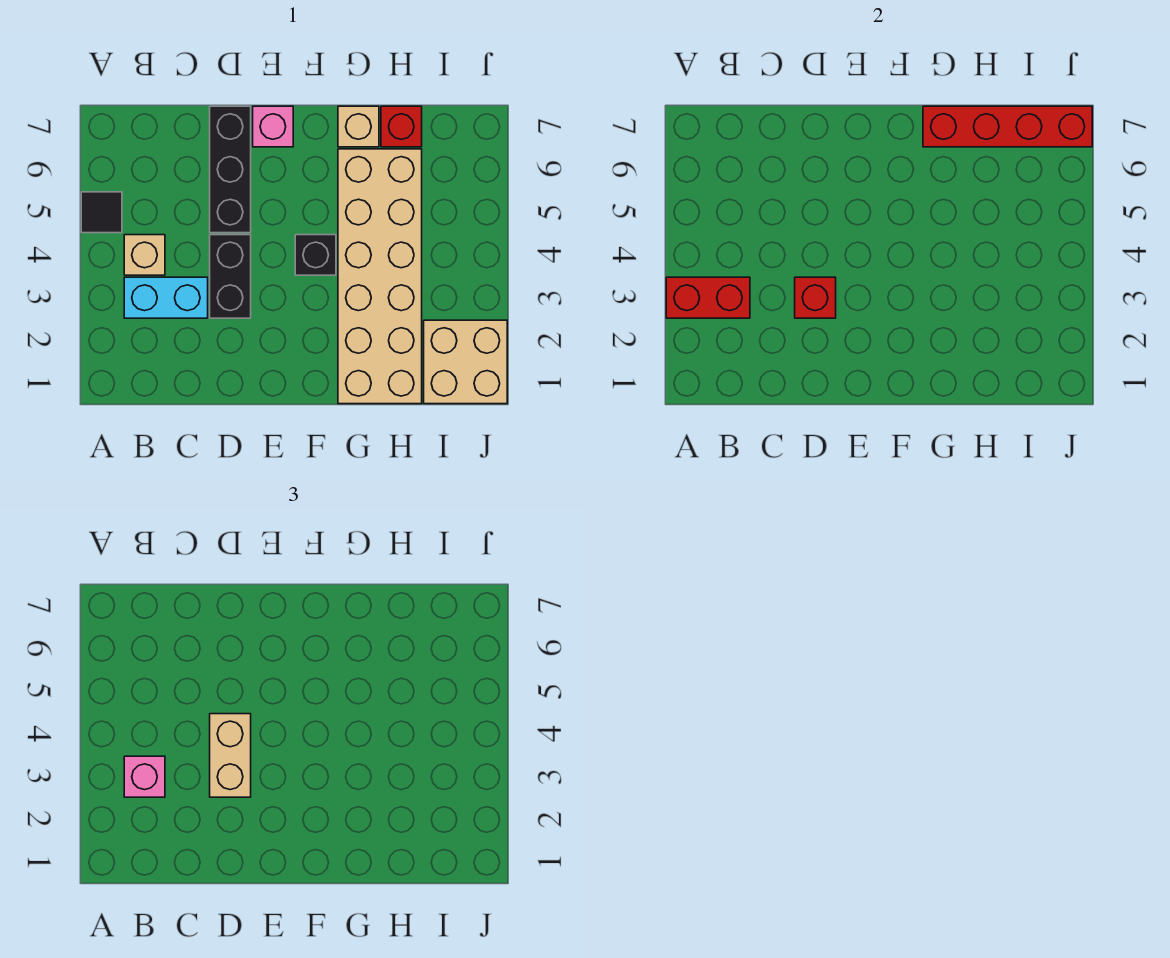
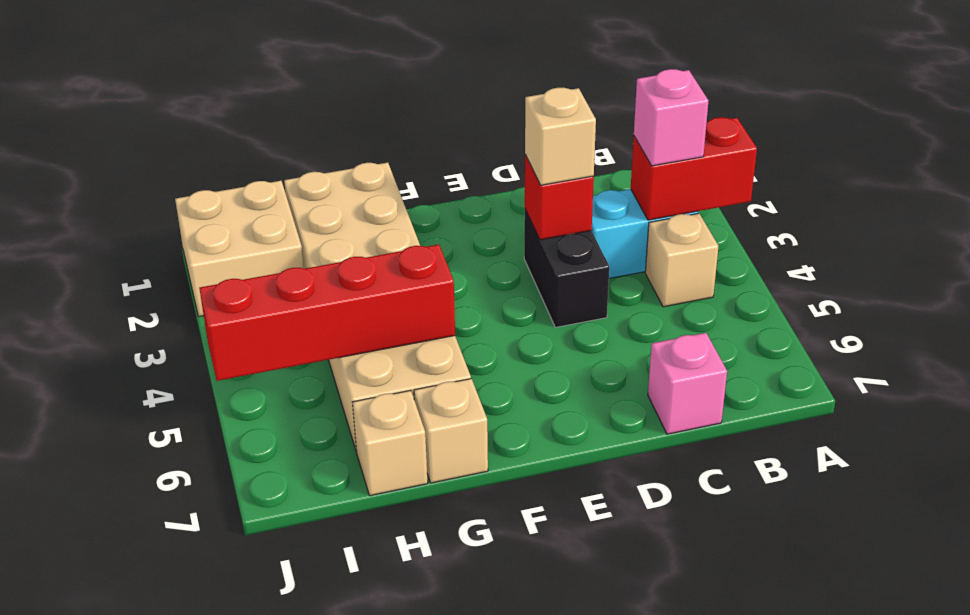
black tile A5 level 1 -> none
tan brick D3:D4 level 3 -> tan brick D3 level 3
black brick D5:D7 level 1 -> none
pink brick E7 level 1 -> pink brick C7 level 1
black brick F4 level 1 -> none
red brick G7:J7 level 2 -> red brick G5:J5 level 2
red brick H7 level 1 -> tan brick H7 level 1

